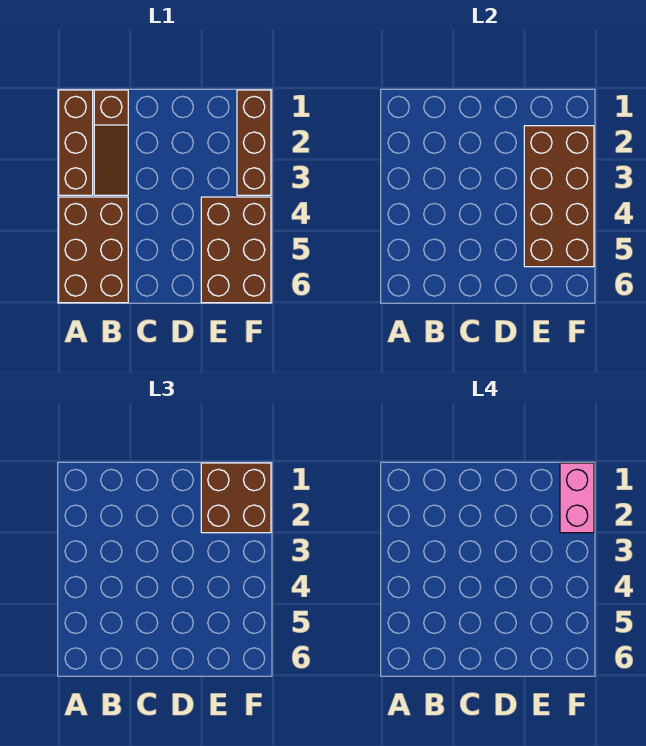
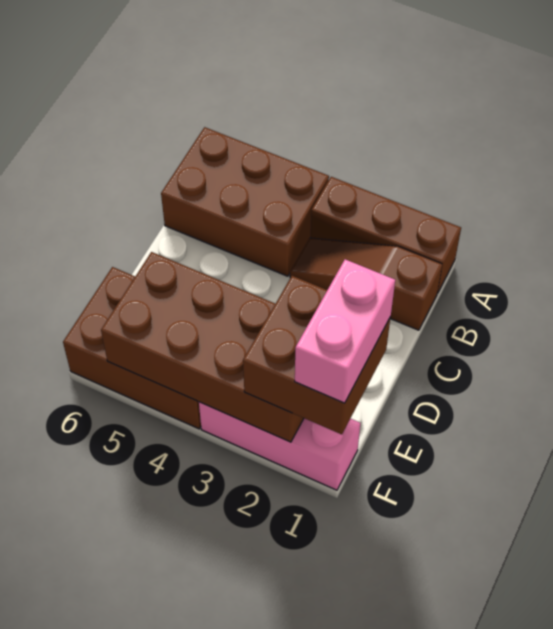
brown brick F1:F3 level 1 -> pink brick F1:F3 level 1
pink brick F1:F2 level 4 -> pink brick E1:F1 level 4

